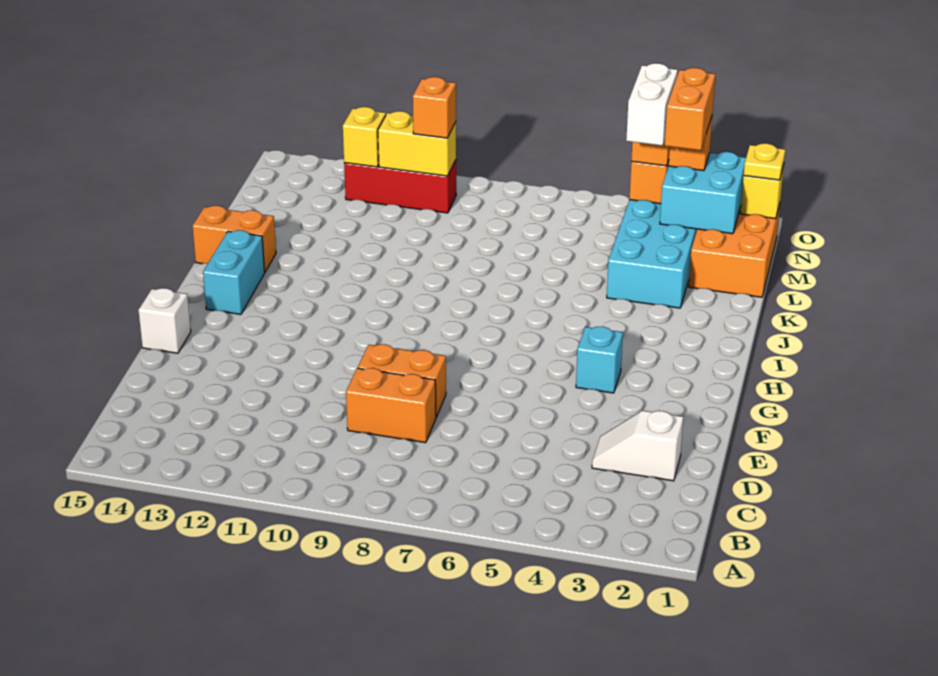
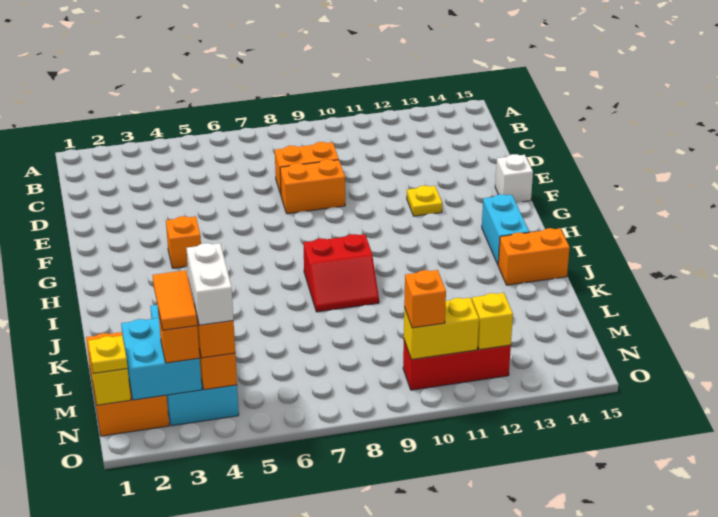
white slope D2:D3 level 1 top 2 -> none
none -> yellow plate F12 level 1
cyan brick G4 level 1 -> orange brick G4 level 1
none -> red slope I8:J9 level 1 top I
orange brick M3:N3 level 4 -> orange tile M3:N3 level 4

